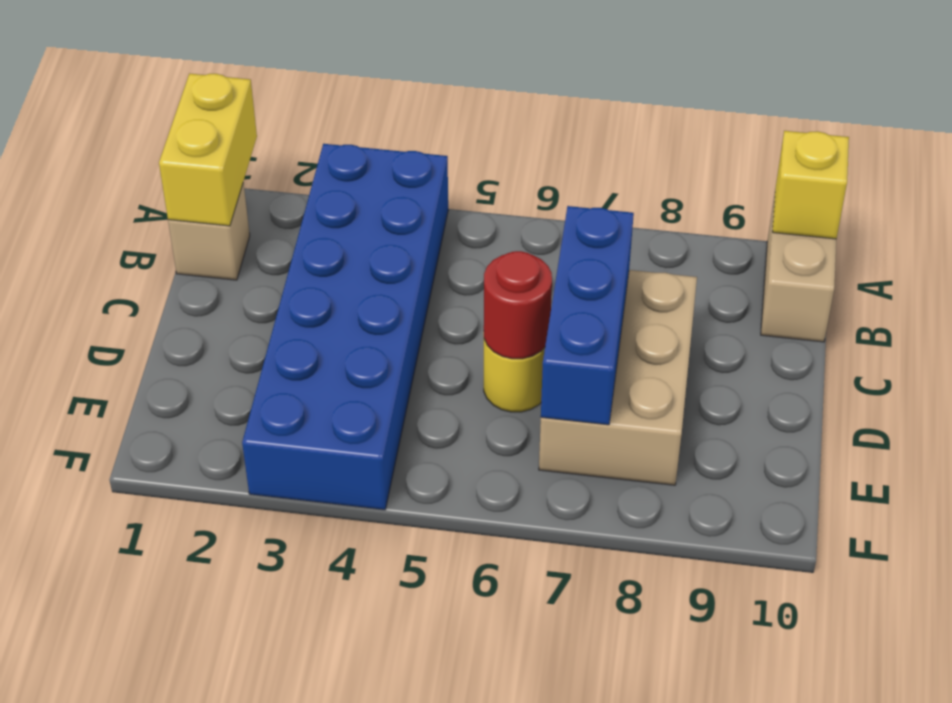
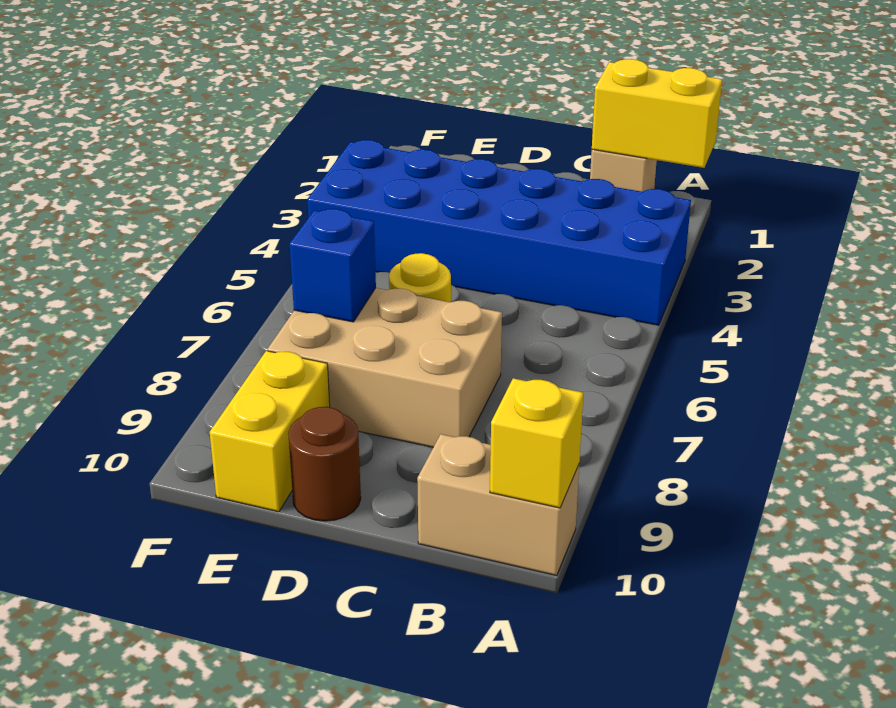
blue brick C7:E7 level 2 -> blue brick E7 level 2
red round brick D6 level 2 -> none
none -> brown round brick D10 level 1
none -> yellow brick E9:E10 level 1

